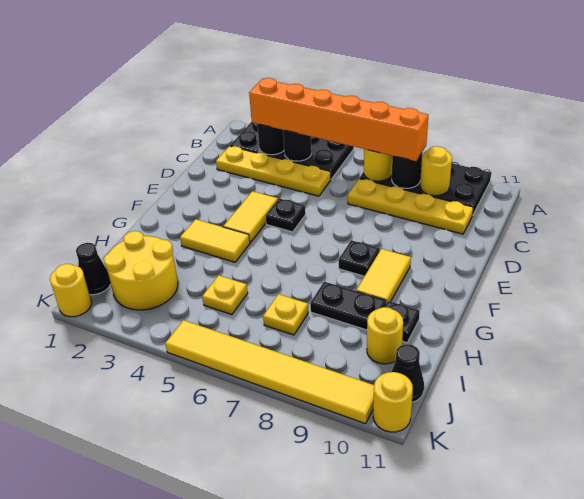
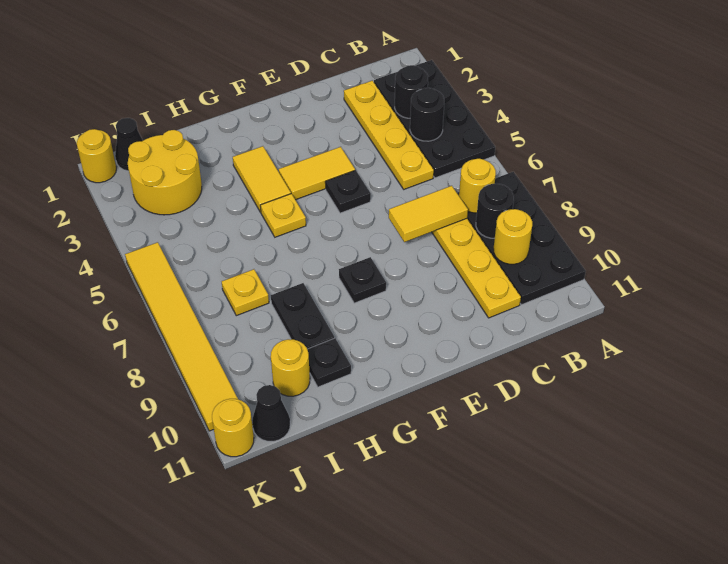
orange brick B3:B8 level 3 -> none
yellow tile F9:G9 level 1 -> yellow tile C7:D7 level 2
yellow plate I5 level 1 -> yellow plate G5 level 1

